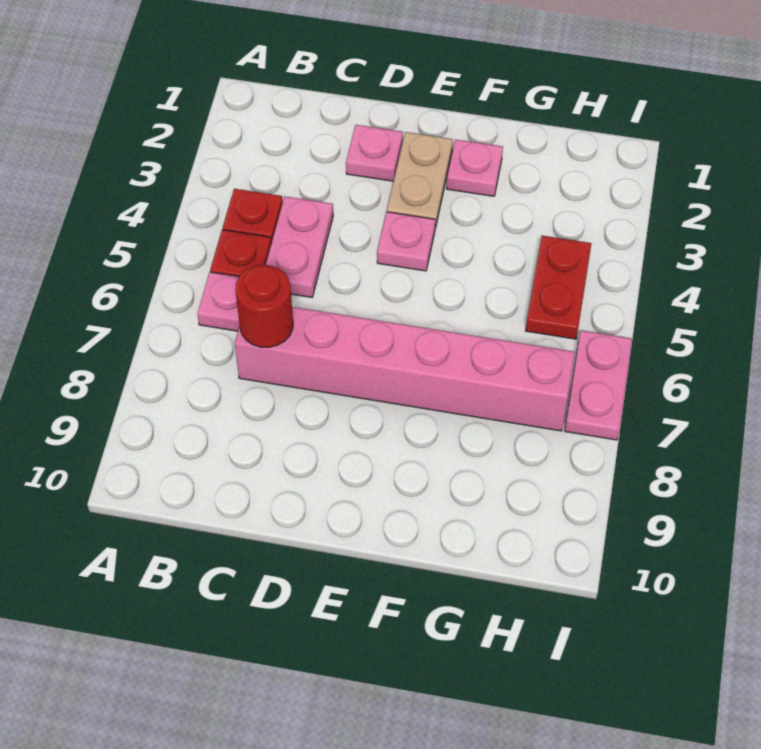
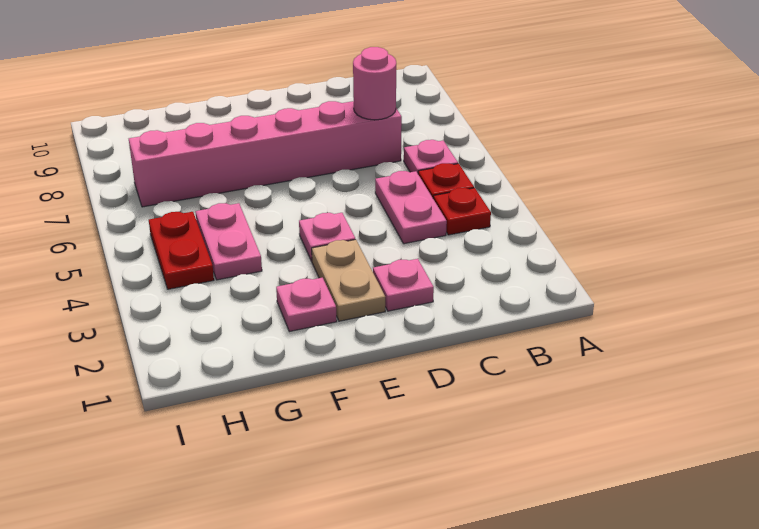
red round brick C7 level 2 -> pink round brick C7 level 2
pink plate I6:I7 level 1 -> pink plate G4:G5 level 1

